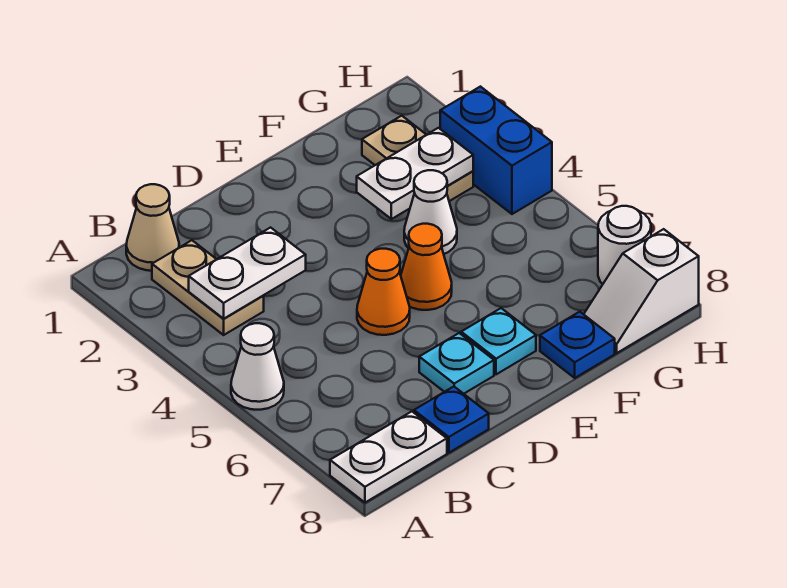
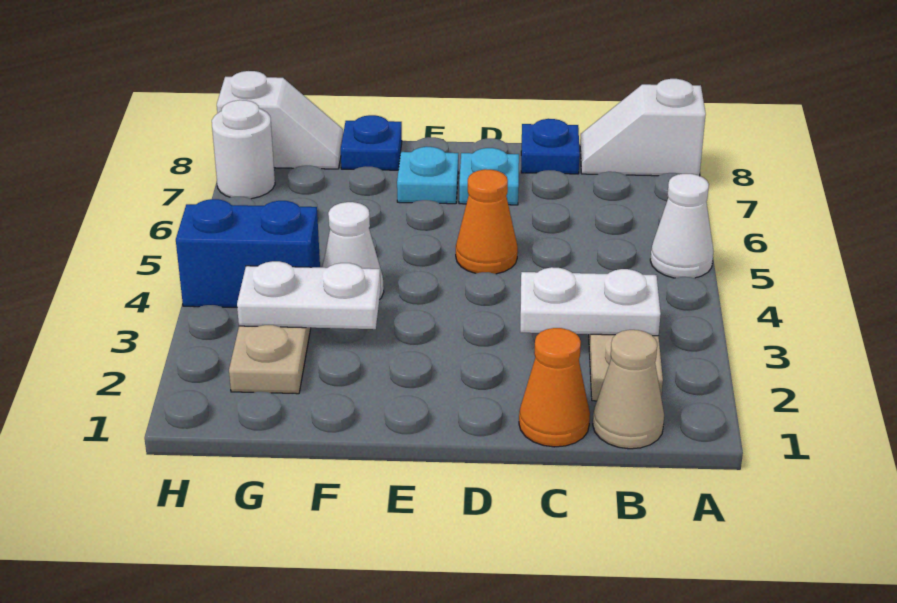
white plate A8:B8 level 1 -> white slope A8:B8 level 1 top A
orange cone E5 level 1 -> orange cone C1 level 1
blue brick H3:H4 level 1 -> blue brick G4:H4 level 1

